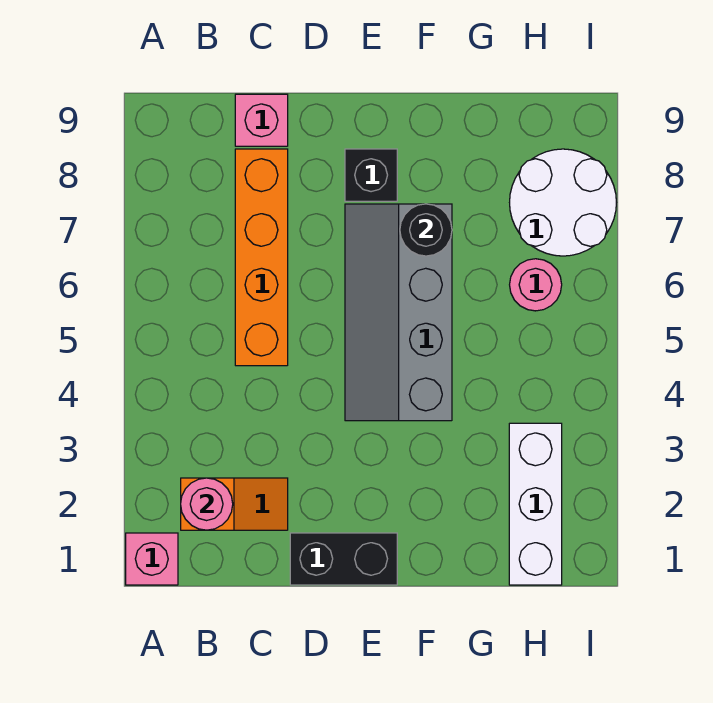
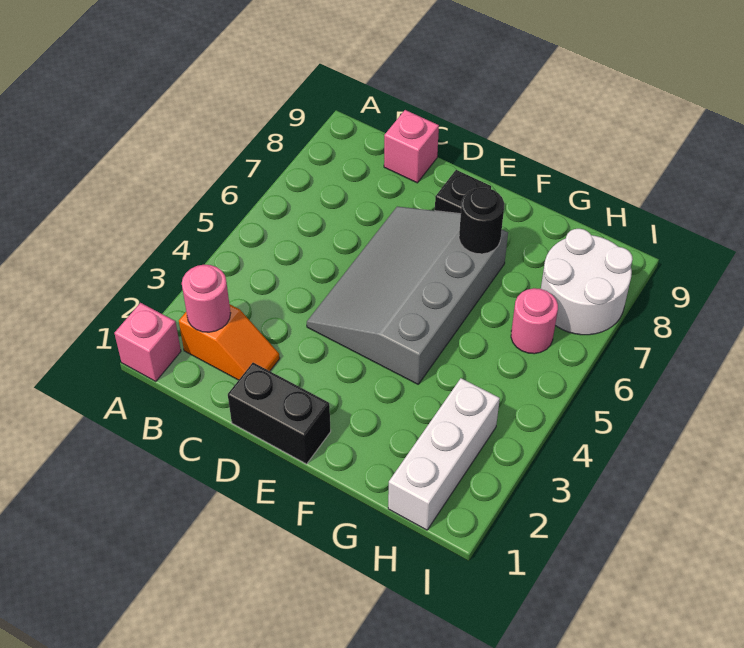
orange brick C5:C8 level 1 -> none
grey slope E4:F7 level 1 top F -> grey slope D4:F7 level 1 top F

